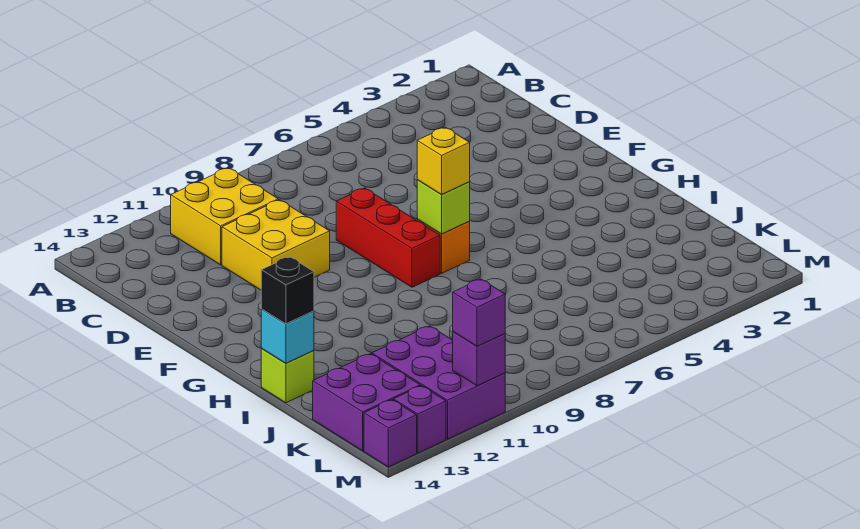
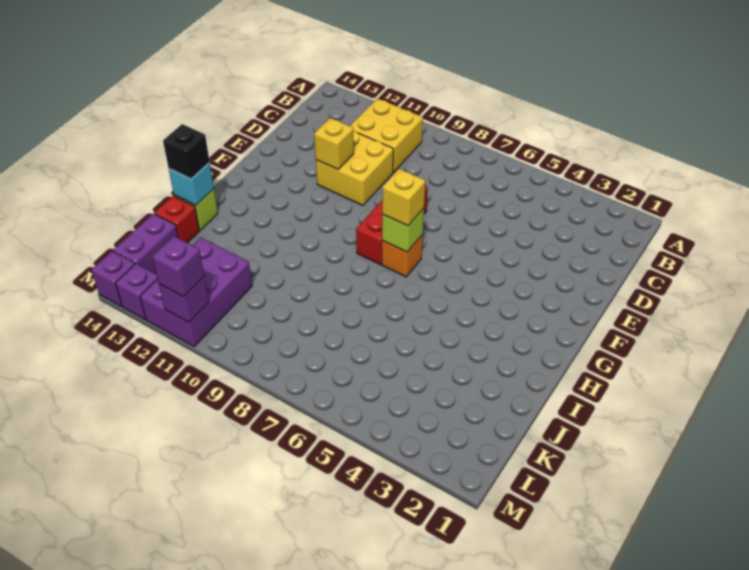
none -> yellow brick E11 level 2
none -> red brick J14 level 1
purple brick K13:L14 level 1 -> purple brick K14:L14 level 1

